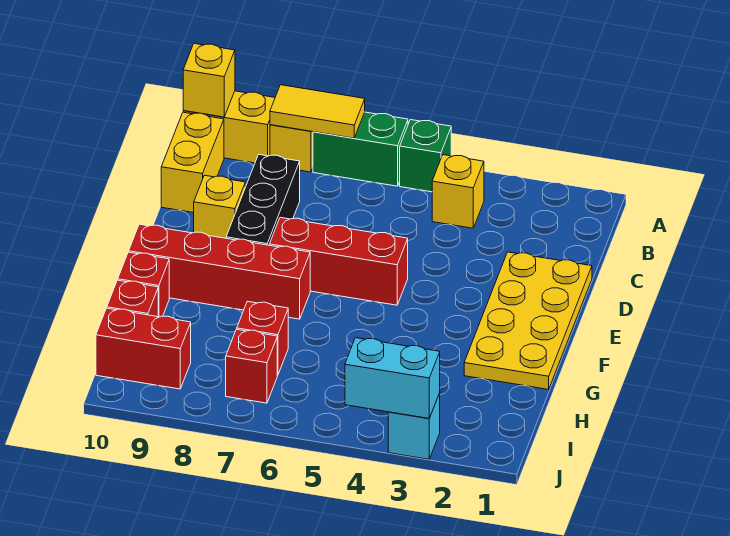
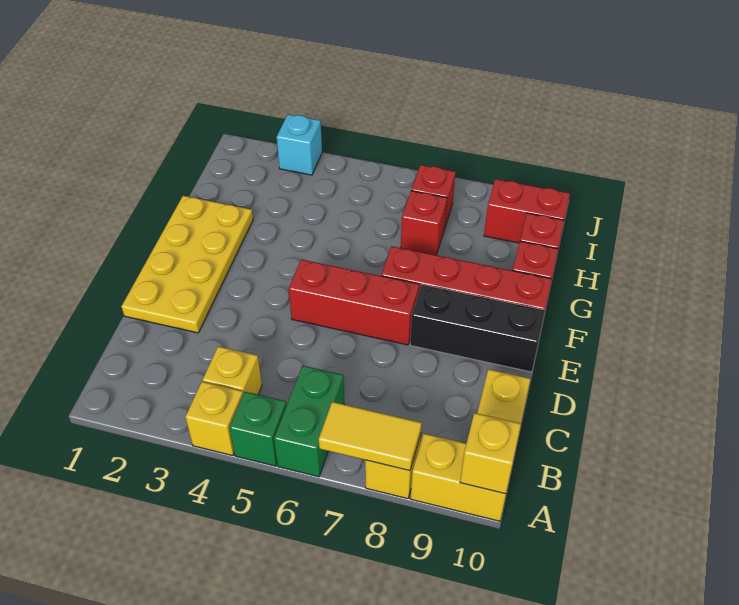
green brick A6:A7 level 1 -> green brick A6:B6 level 1
black brick C8:E8 level 1 -> black brick E8:E10 level 1
yellow brick D9 level 1 -> yellow brick A4 level 1
cyan brick J3:J4 level 2 -> none

